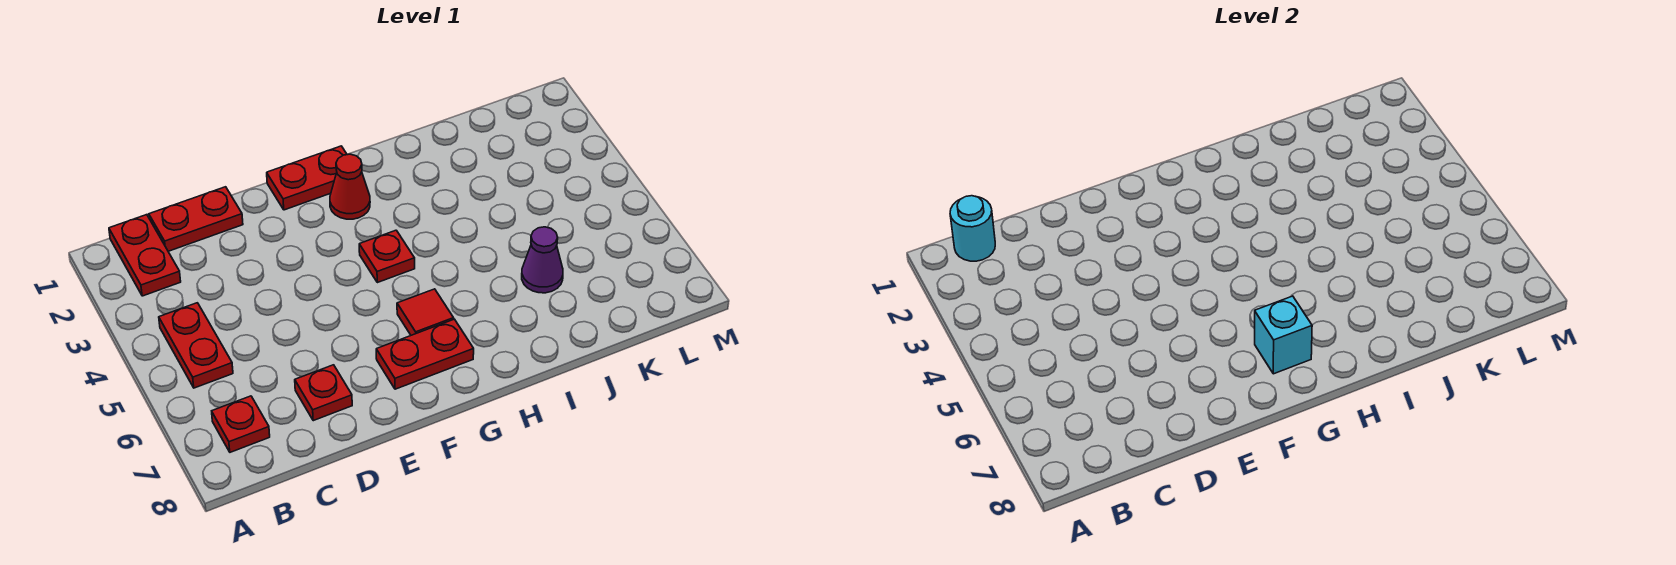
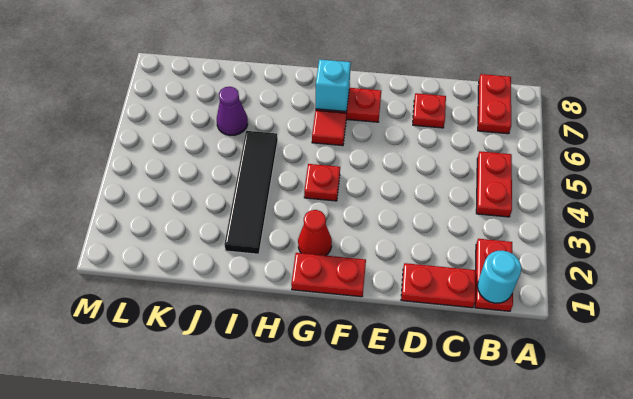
red plate B7 level 1 -> red plate B7:B8 level 1
none -> black tile I2:I5 level 1

